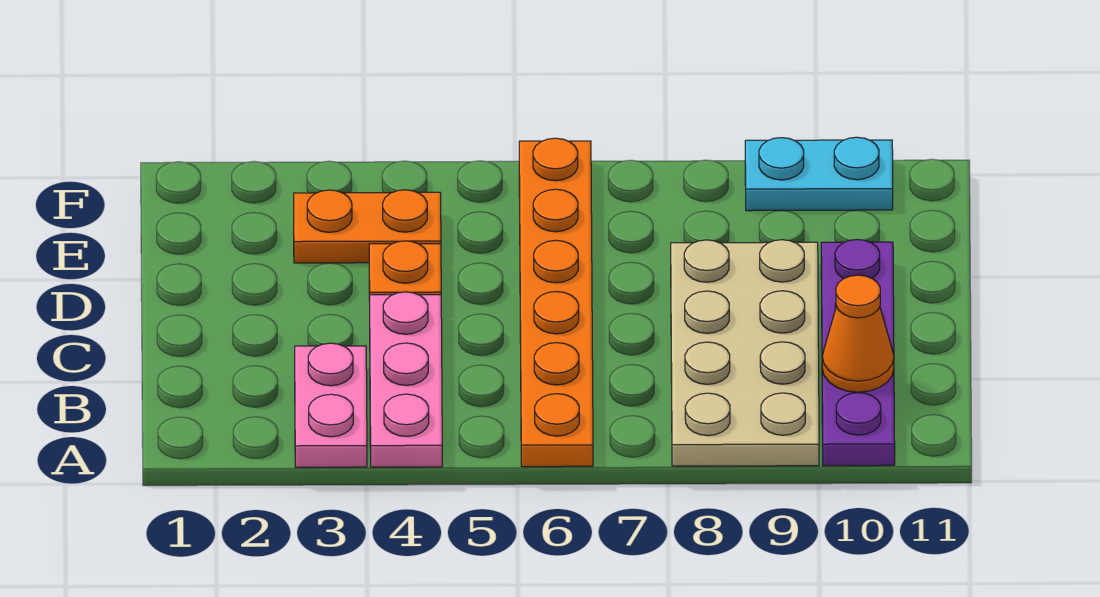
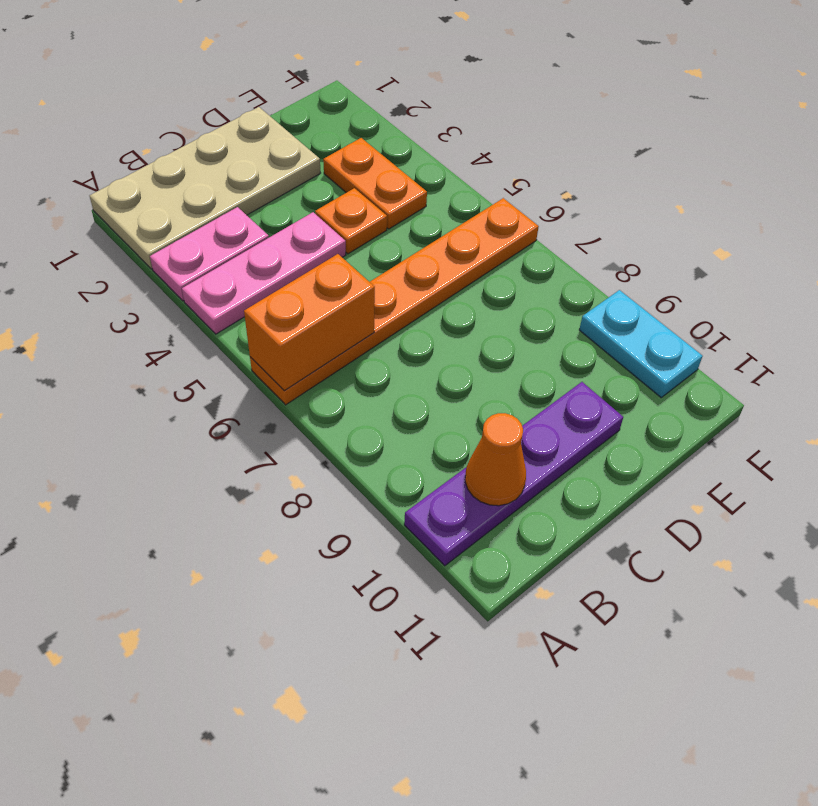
none -> orange brick A6:B6 level 2
tan plate A8:D9 level 1 -> tan plate A1:D2 level 1

